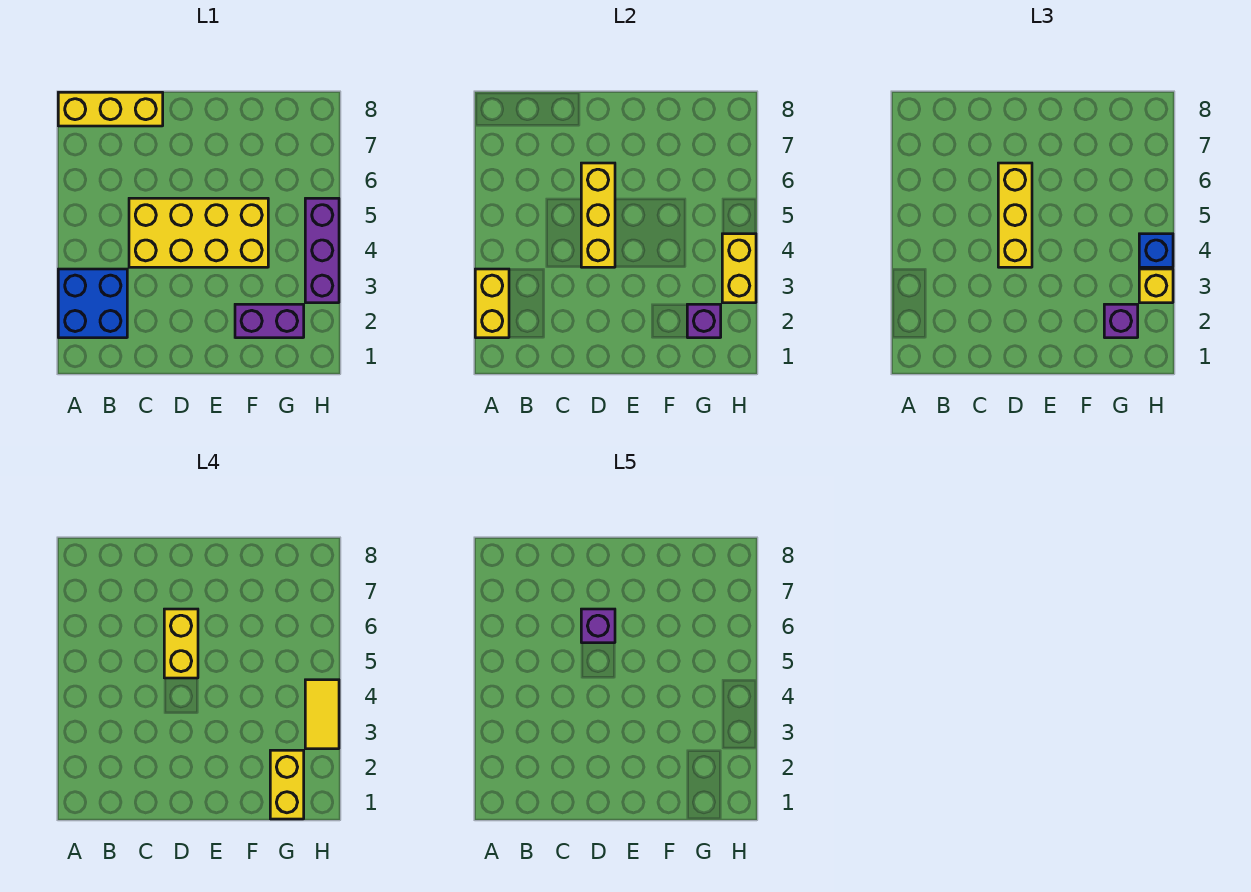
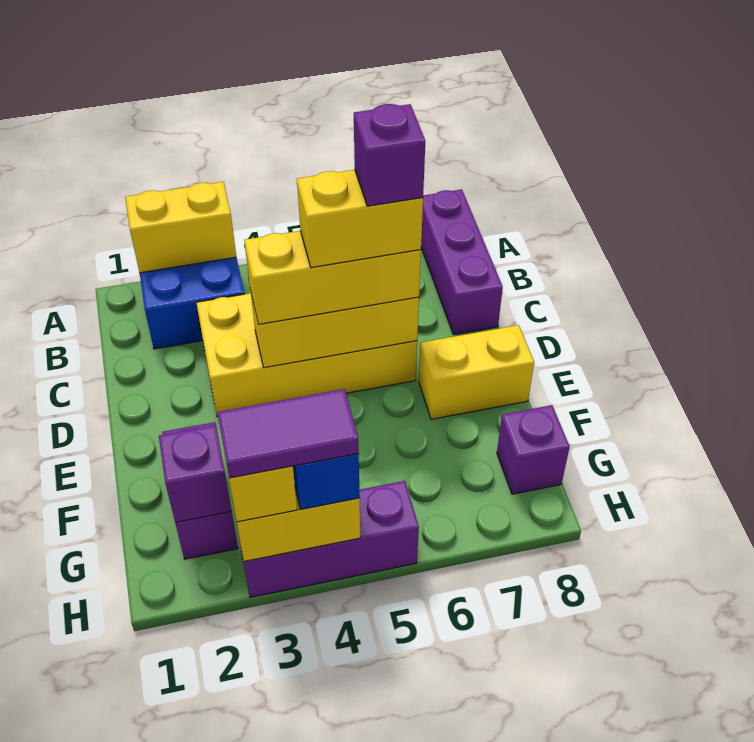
yellow brick A8:C8 level 1 -> purple brick A8:C8 level 1
yellow brick C4:F5 level 1 -> yellow brick C3:D6 level 1
yellow brick G1:G2 level 4 -> yellow brick E7:E8 level 1
purple brick G2 level 3 -> purple brick G8 level 1
yellow tile H3:H4 level 4 -> purple tile H3:H4 level 4

